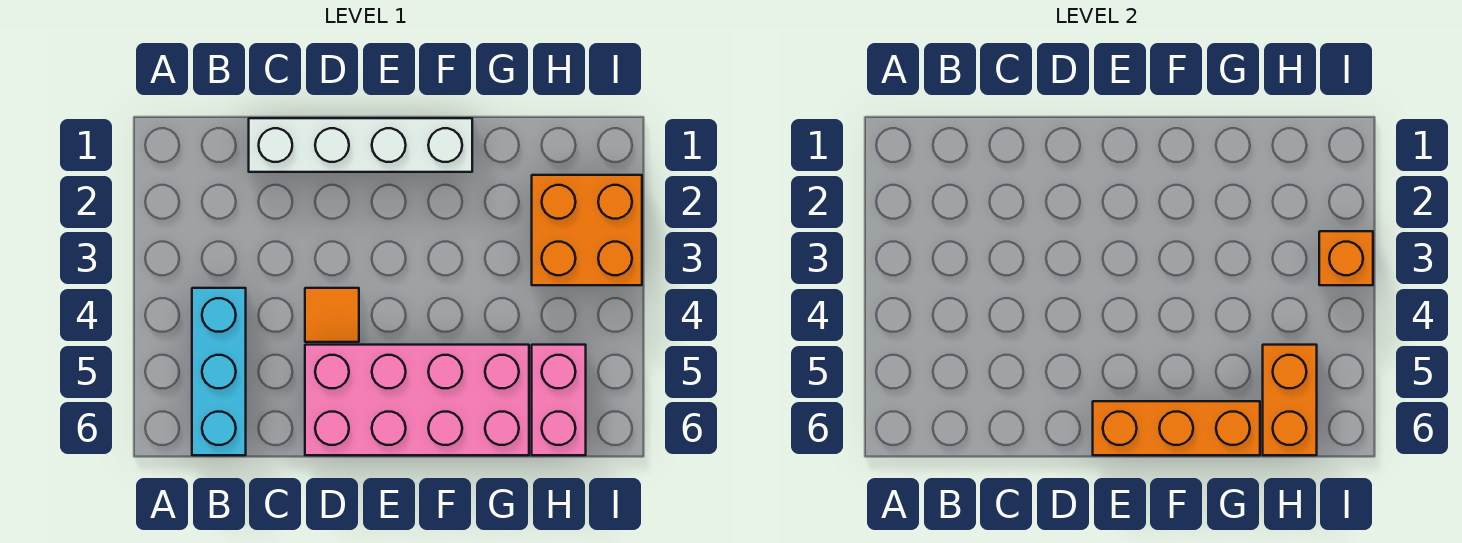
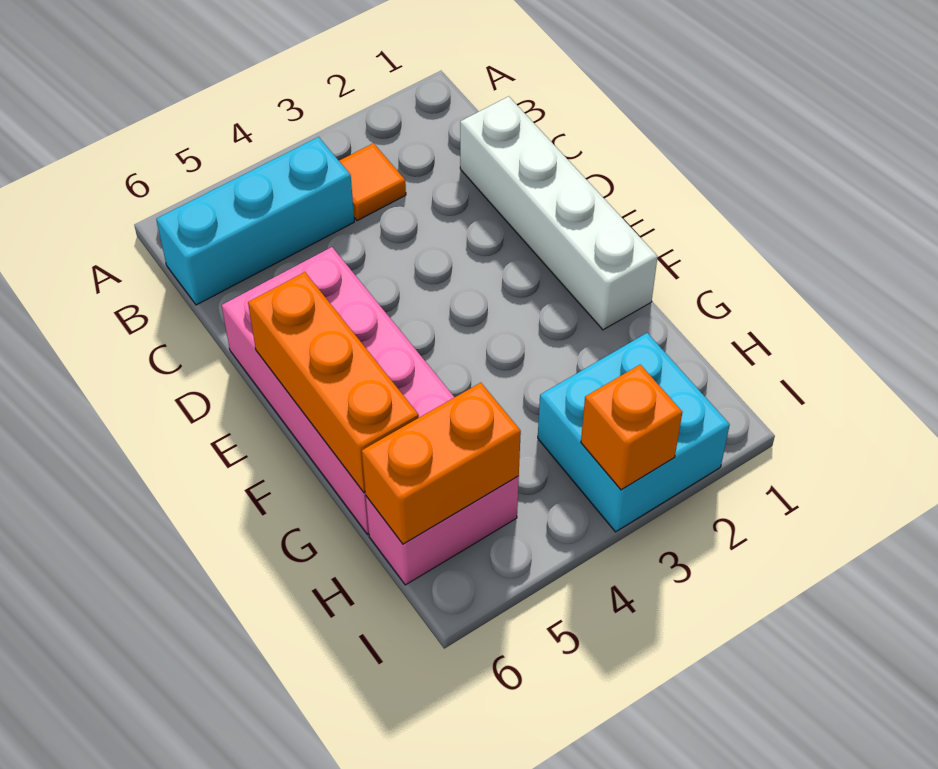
orange tile D4 level 1 -> orange tile B3 level 1
orange brick H2:I3 level 1 -> cyan brick H2:I3 level 1

